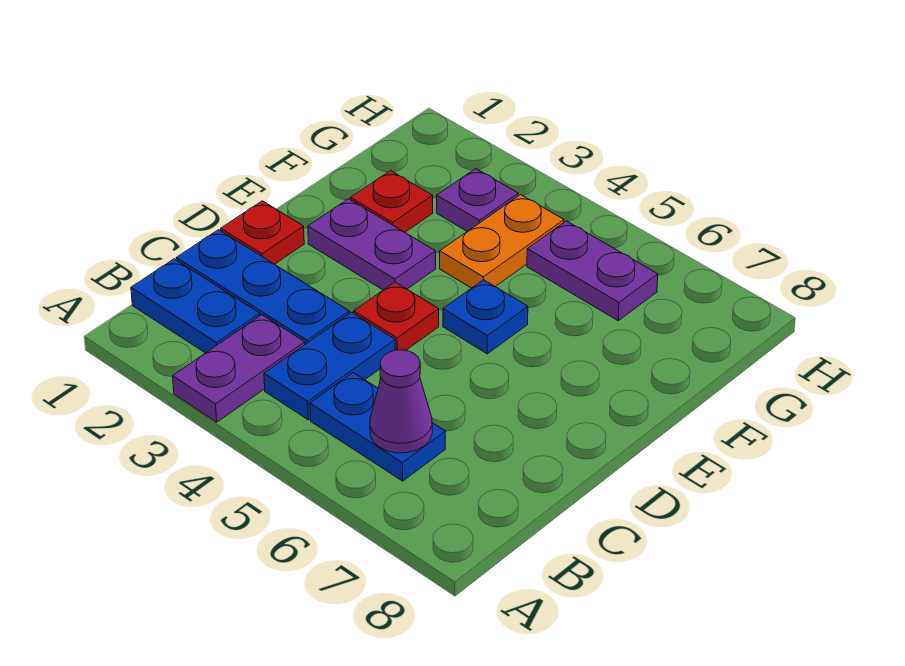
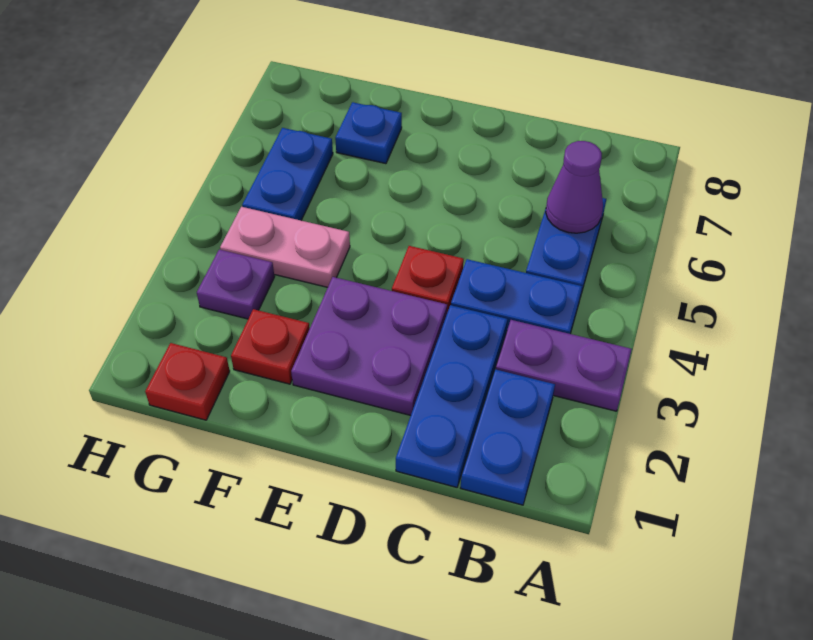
red plate D1 level 1 -> red plate G1 level 1
purple plate E2:E3 level 1 -> purple plate D2:E3 level 1
blue plate E5 level 1 -> blue plate F7 level 1
orange plate F4:G4 level 1 -> pink plate F4:G4 level 1
purple plate G5:G6 level 1 -> blue plate G5:G6 level 1

